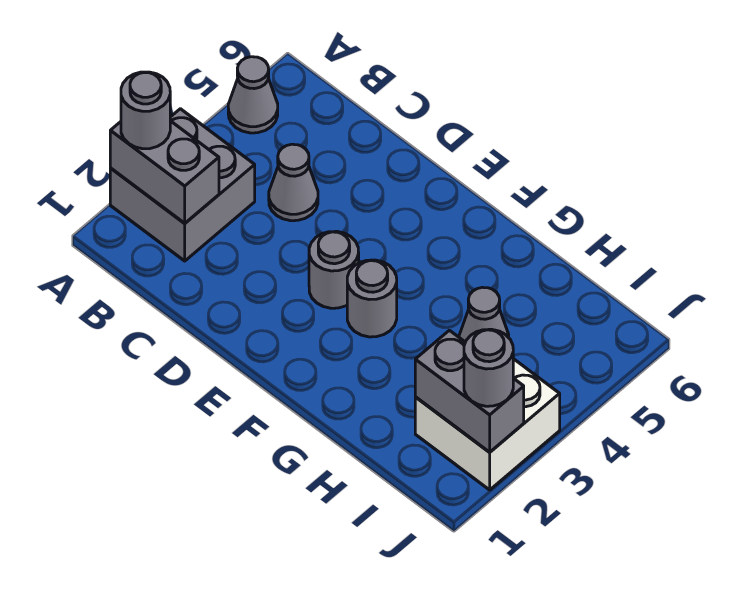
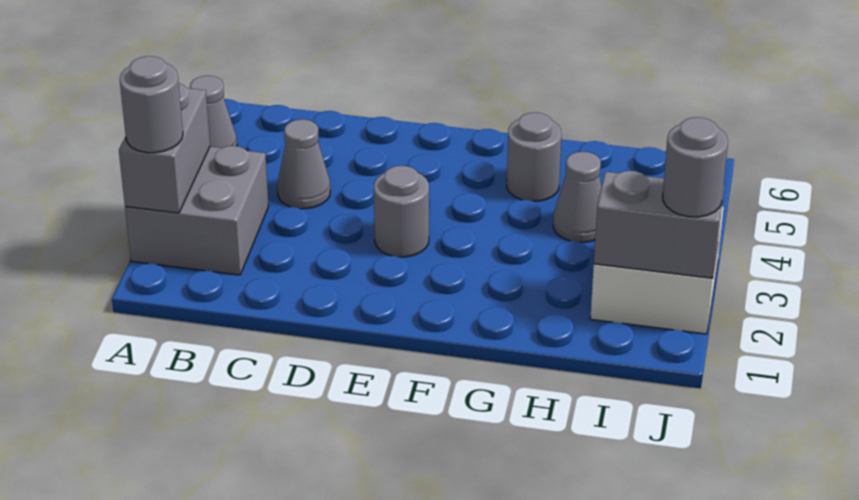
grey brick A2:B2 level 2 -> grey brick A2:A3 level 2
grey round brick F3 level 1 -> grey round brick G5 level 1

